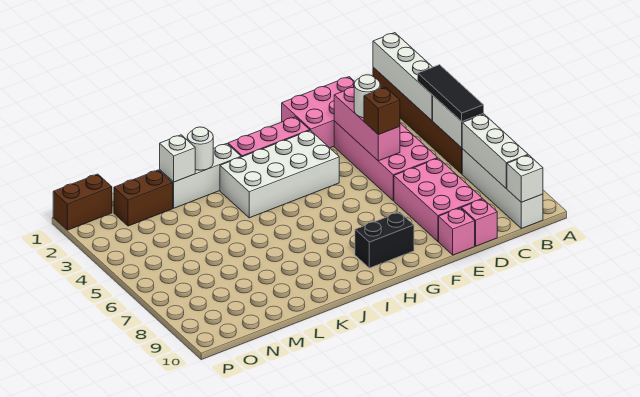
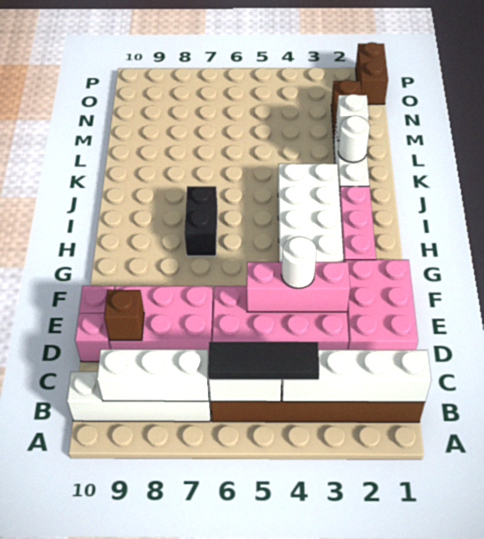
white brick B10 level 2 -> none
brown brick E5 level 3 -> brown brick D9 level 2
black brick G9:H9 level 1 -> black brick H7:I7 level 1

